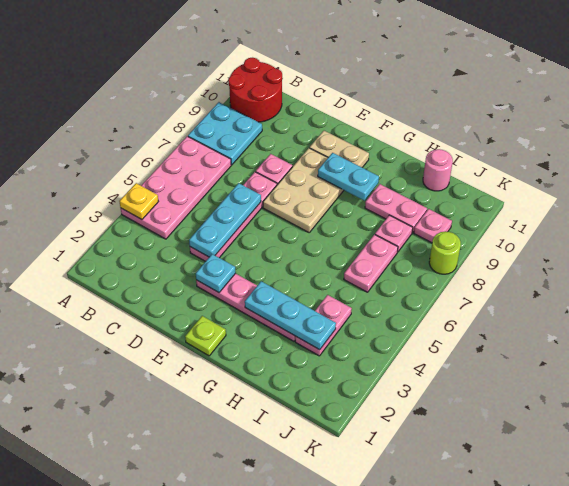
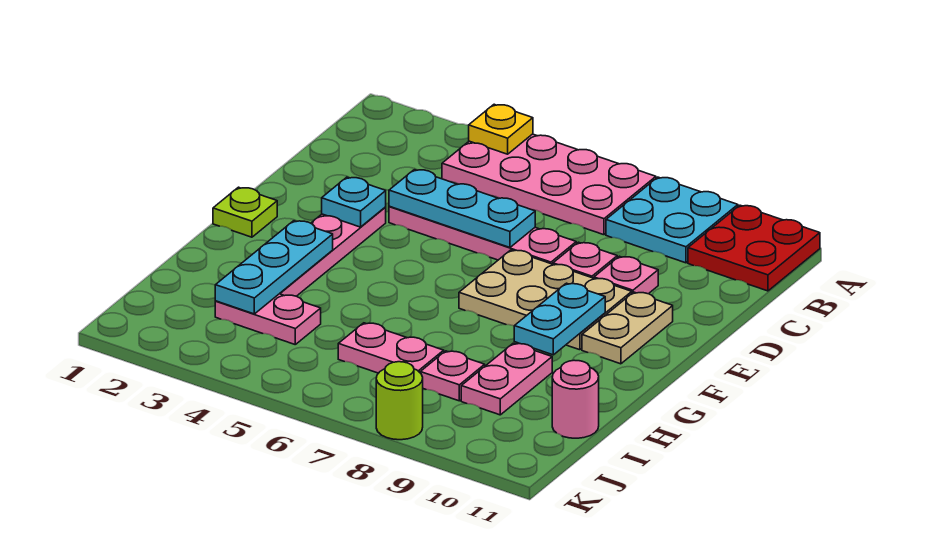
red round brick A10:B11 level 1 -> red plate A10:B11 level 1
pink plate J9 level 1 -> pink plate D9 level 1

